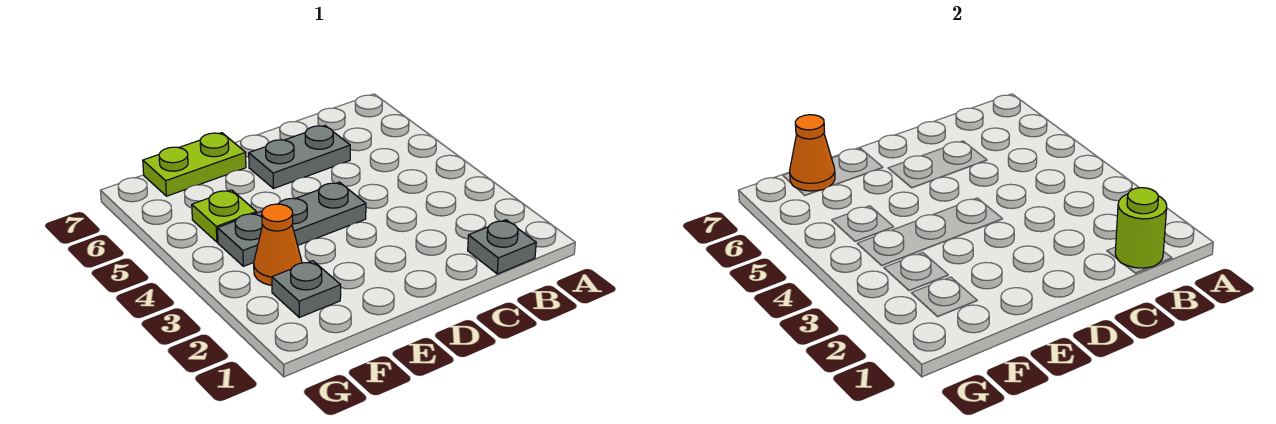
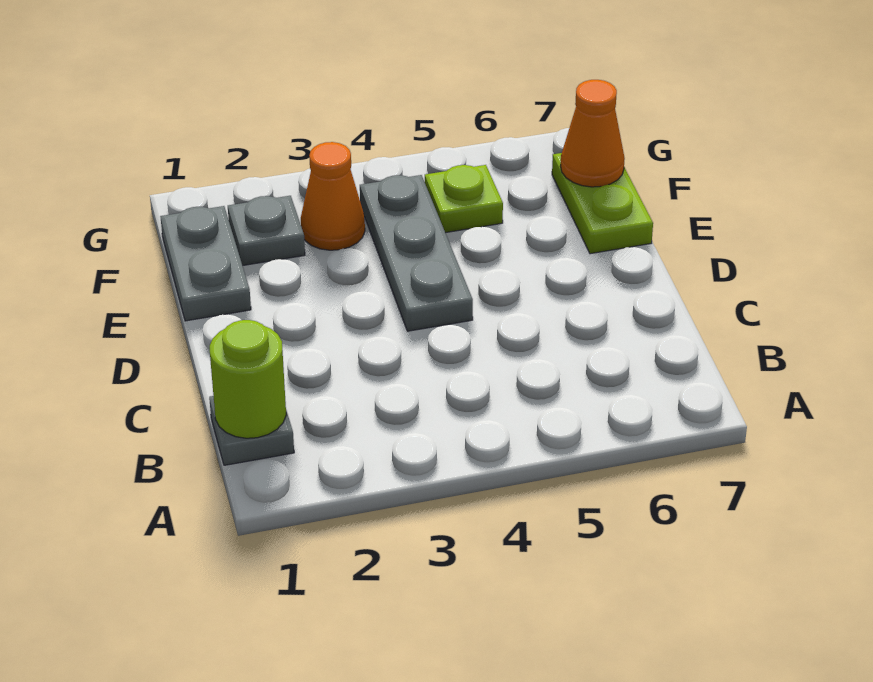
grey plate C6:D6 level 1 -> grey plate E1:F1 level 1

